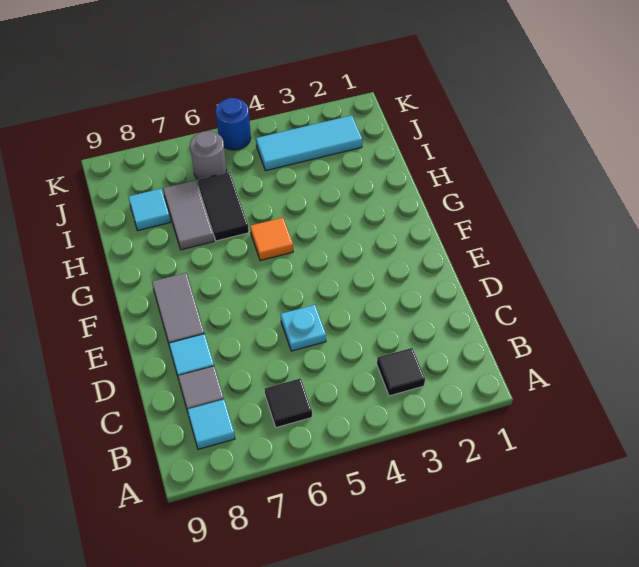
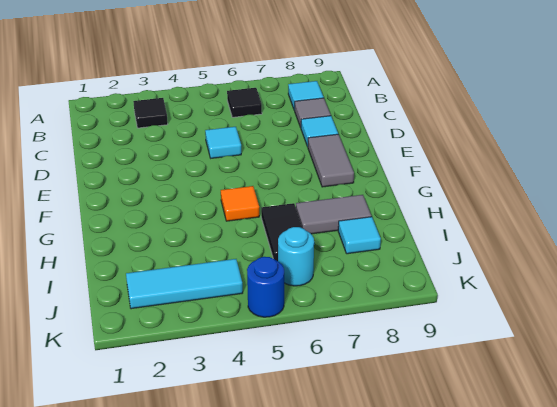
cyan plate D5 level 1 -> cyan tile D5 level 1
grey tile H7:I7 level 1 -> grey tile H7:H8 level 1
grey round brick J6 level 1 -> cyan round brick J6 level 1

